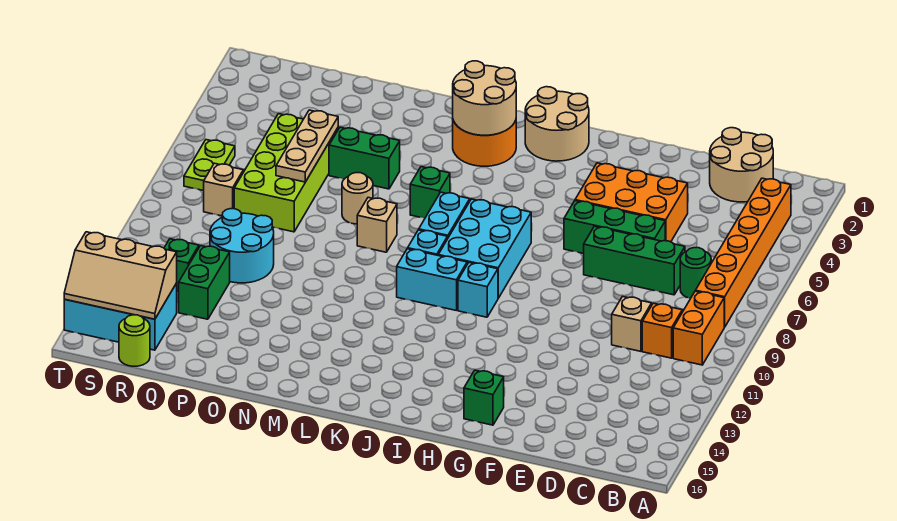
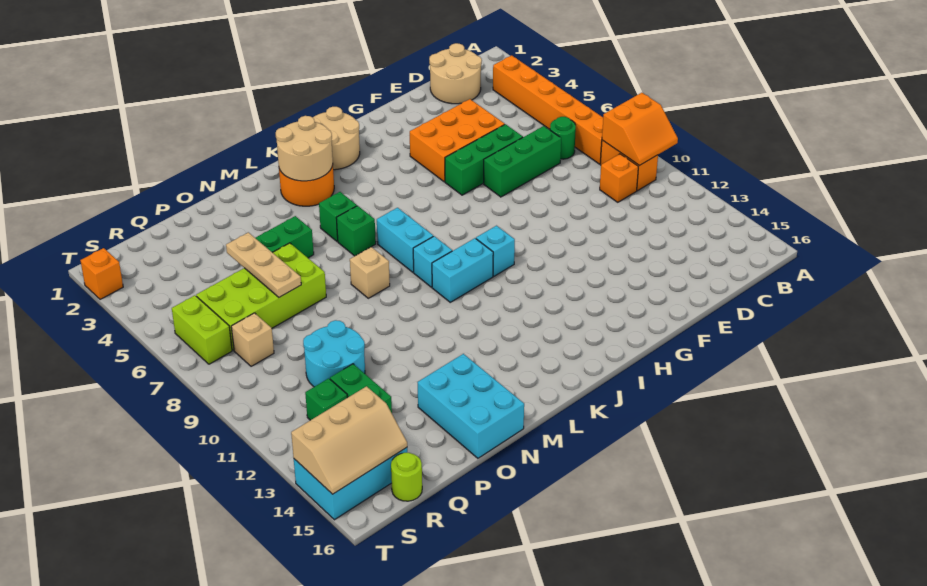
none -> orange slope A9:B10 level 2 top 9
tan brick D10 level 1 -> none
green brick G15 level 1 -> green brick L5 level 1
cyan brick I7:J9 level 1 -> cyan brick N14:O16 level 1
tan round brick N7 level 1 -> none
lime brick P5:Q8 level 1 -> lime brick O6:R7 level 1
lime plate S6:S7 level 1 -> lime brick S6:S7 level 1
none -> orange brick T2 level 1

